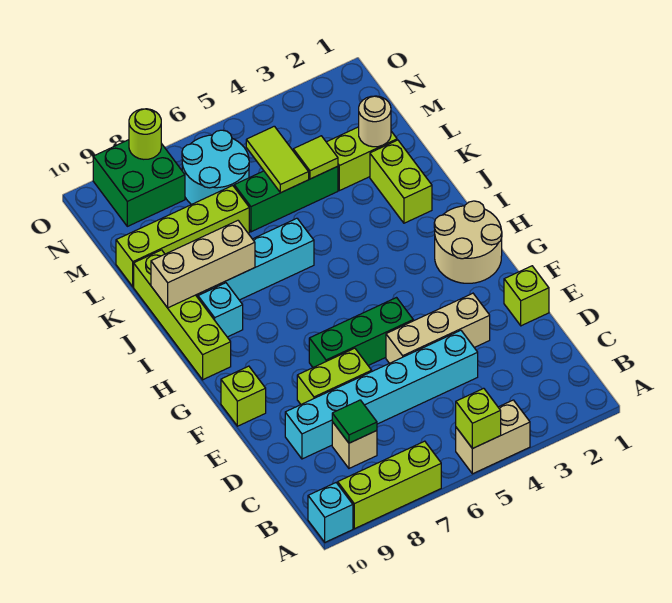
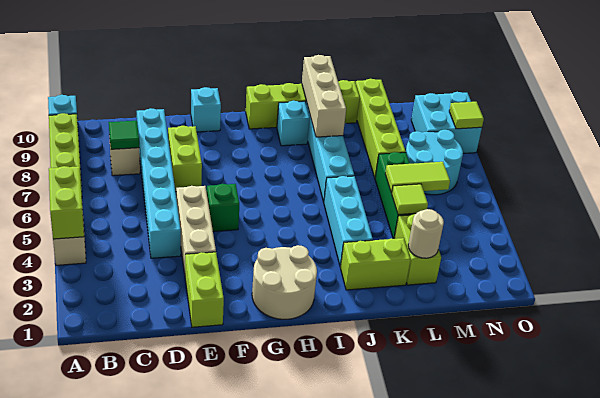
lime brick A5 level 2 -> lime brick A4:A5 level 2
lime brick E1 level 1 -> lime brick E1:E2 level 1
green brick F5:F7 level 1 -> green brick F5 level 1
lime brick F10 level 1 -> cyan brick F10 level 1
none -> cyan brick J3:J5 level 1
green brick N8:O9 level 1 -> cyan brick N8:O9 level 1
lime round brick O8 level 2 -> lime tile O8 level 2

